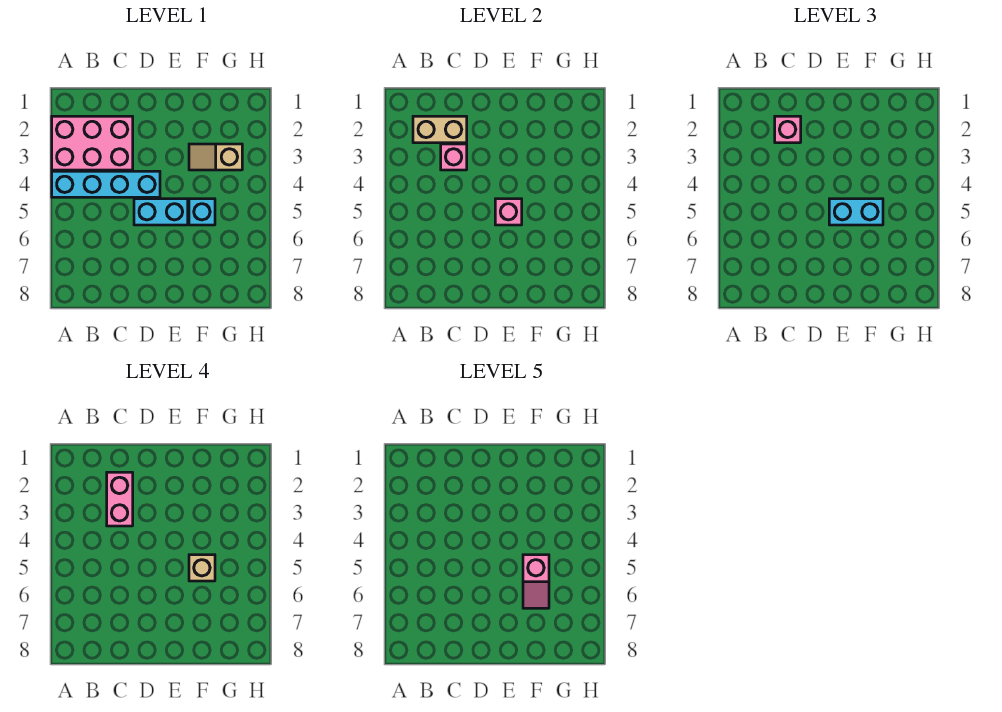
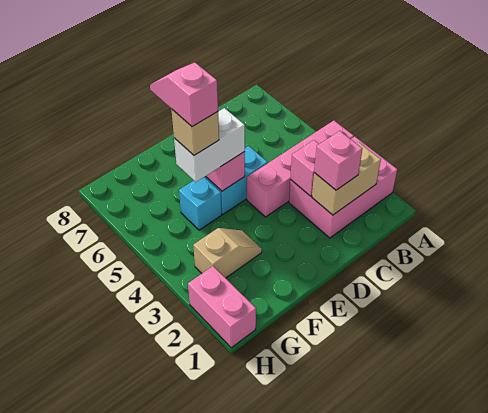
cyan brick A4:D4 level 1 -> pink brick A4:D4 level 1
pink brick C2:C3 level 4 -> pink brick H1:H2 level 1
cyan brick E5:F5 level 3 -> white brick E5:F5 level 3

